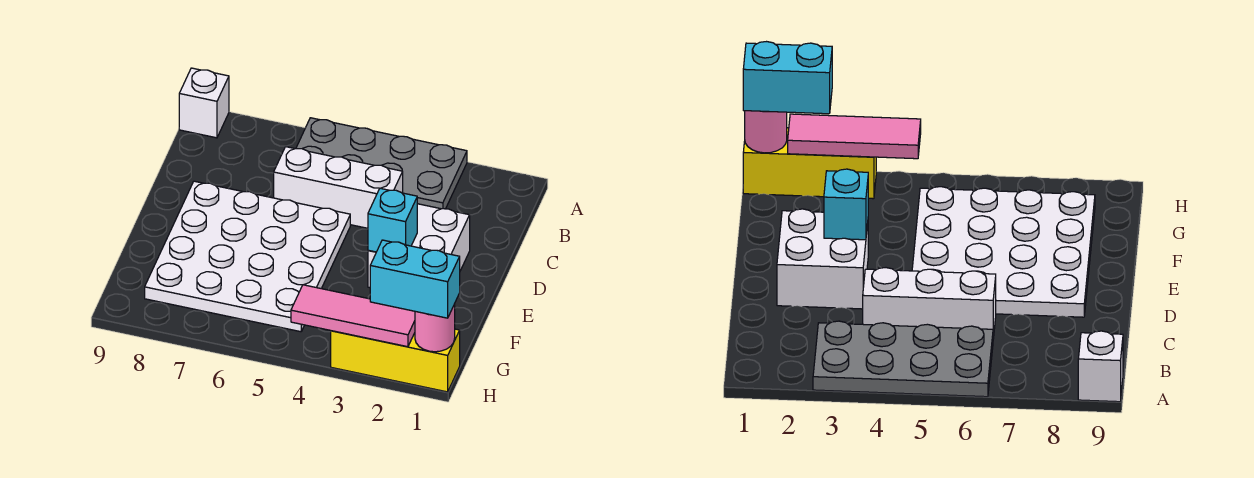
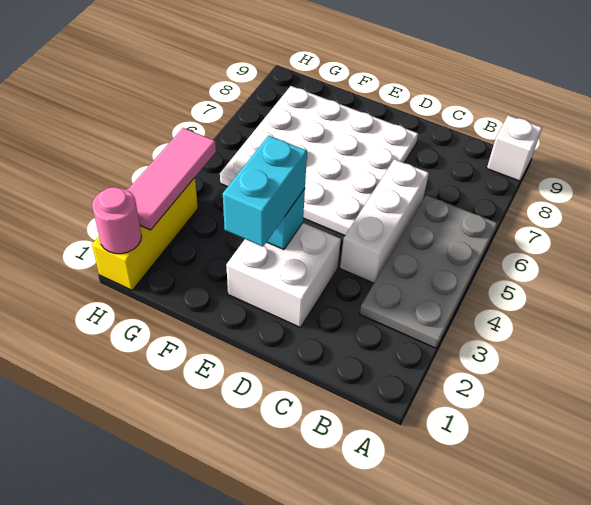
cyan brick H1:H2 level 3 -> cyan brick E2:E3 level 3

